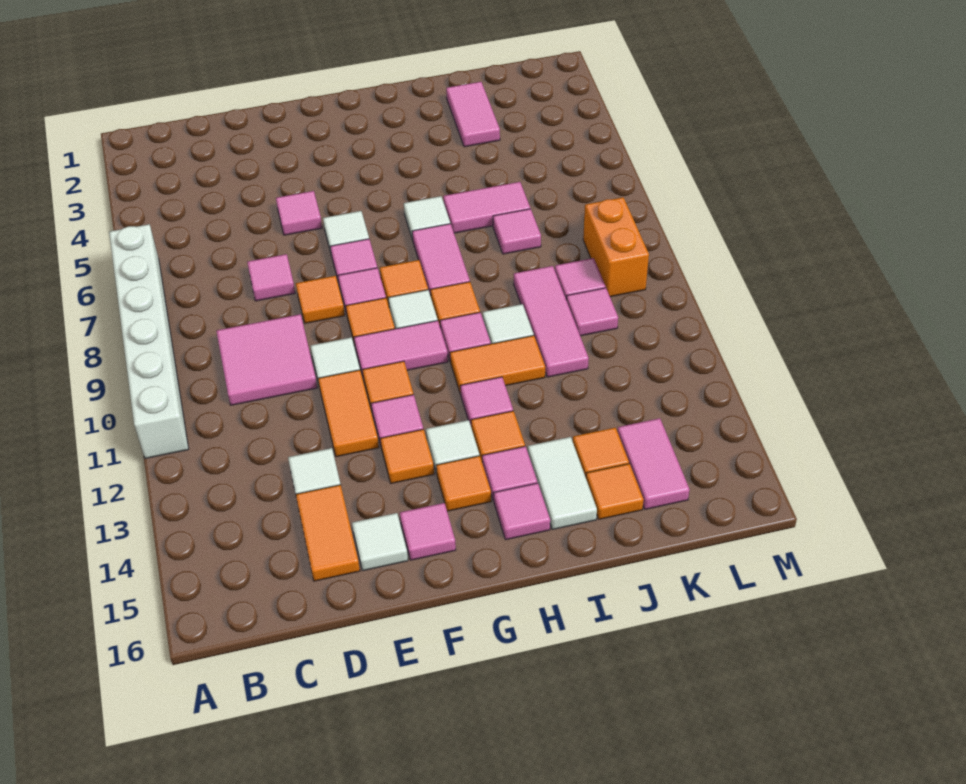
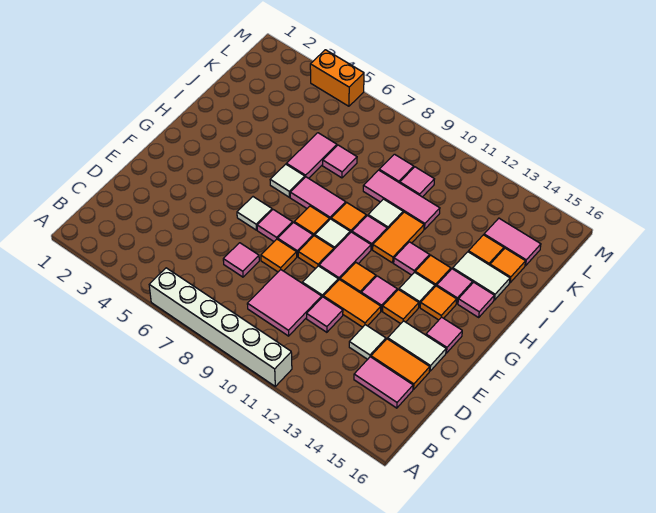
pink tile E5 level 1 -> pink tile D11 level 1
white tile E15 level 1 -> white tile E14:E15 level 1
pink tile J2:J3 level 1 -> pink tile C14:C15 level 1
orange brick L8:L9 level 1 -> orange brick M4:M5 level 1

